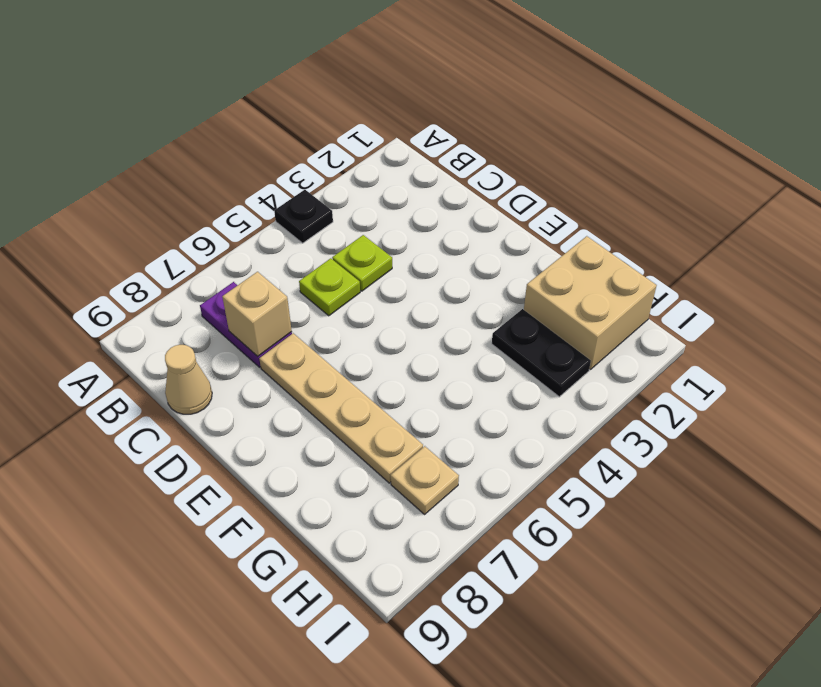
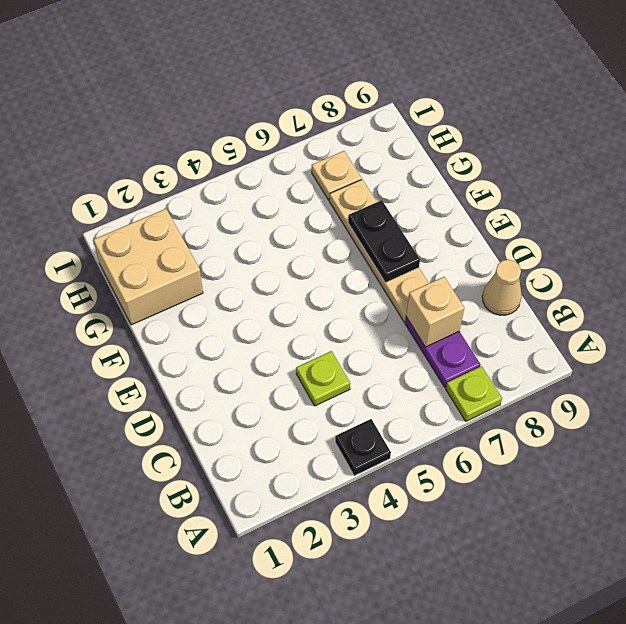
lime plate C5 level 1 -> lime plate A7 level 1
black plate G3:H3 level 1 -> black plate E7:F7 level 2

